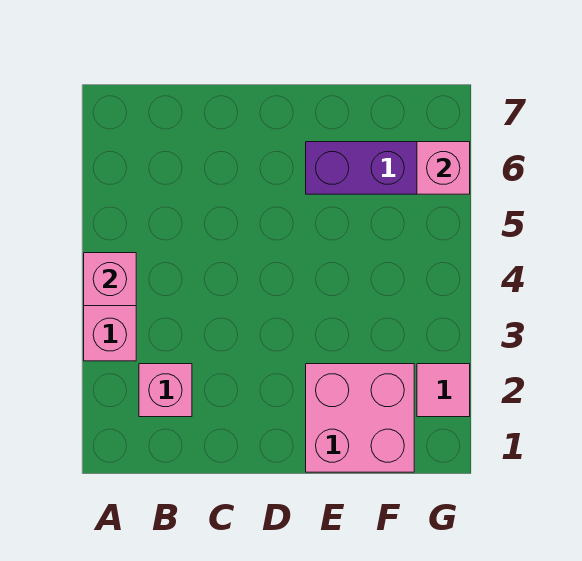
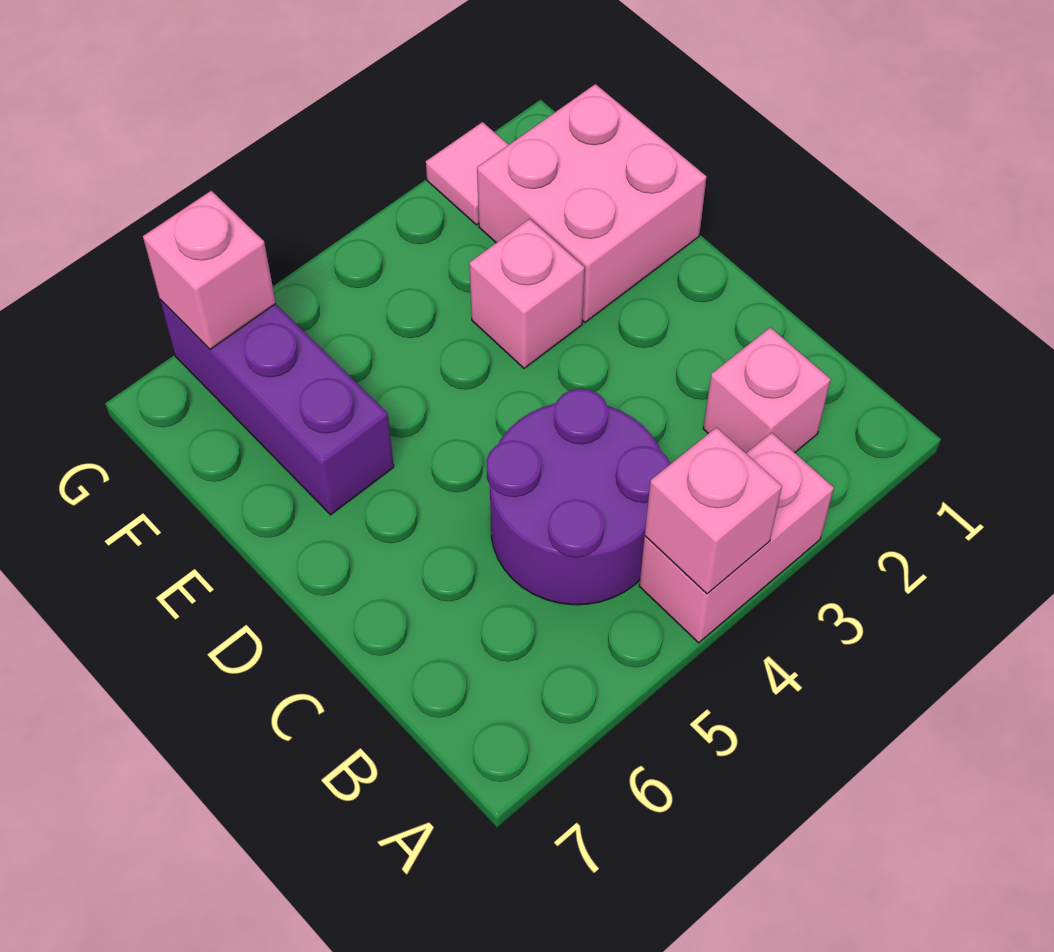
none -> purple round brick B4:C5 level 1
none -> pink brick E3 level 1

